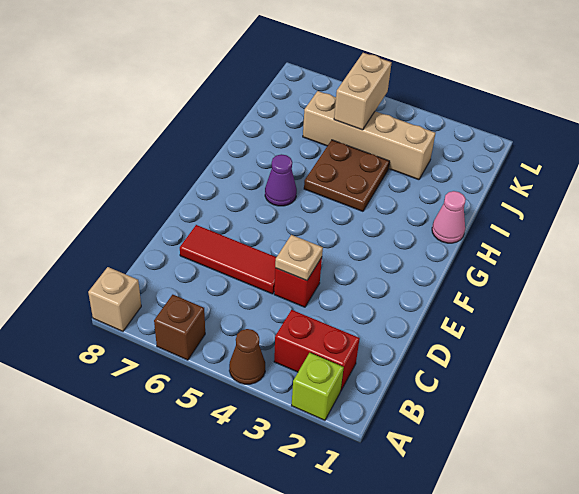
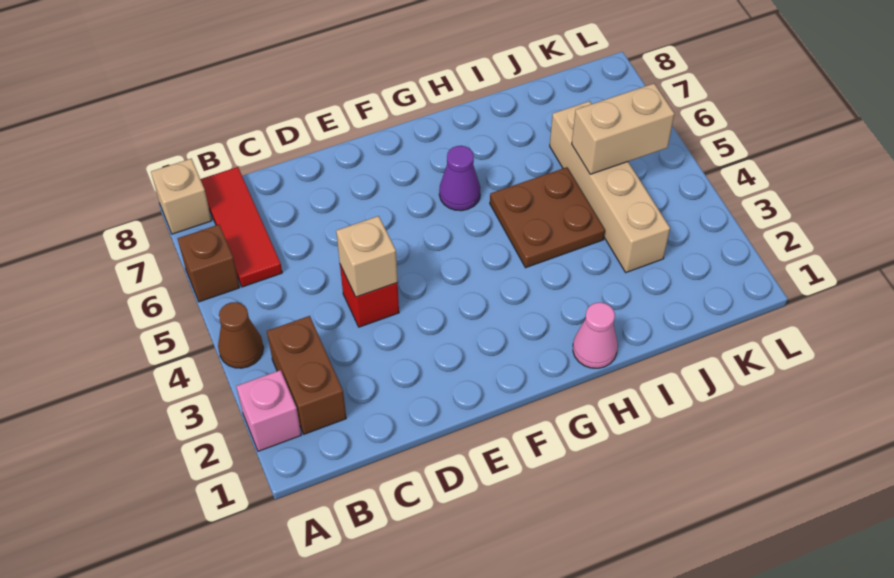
lime brick A2 level 1 -> pink brick A2 level 1
red brick B2:B3 level 1 -> brown brick B2:B3 level 1
tan plate D4 level 2 -> tan brick D4 level 2
red tile D5:D7 level 1 -> red tile B6:B8 level 1

